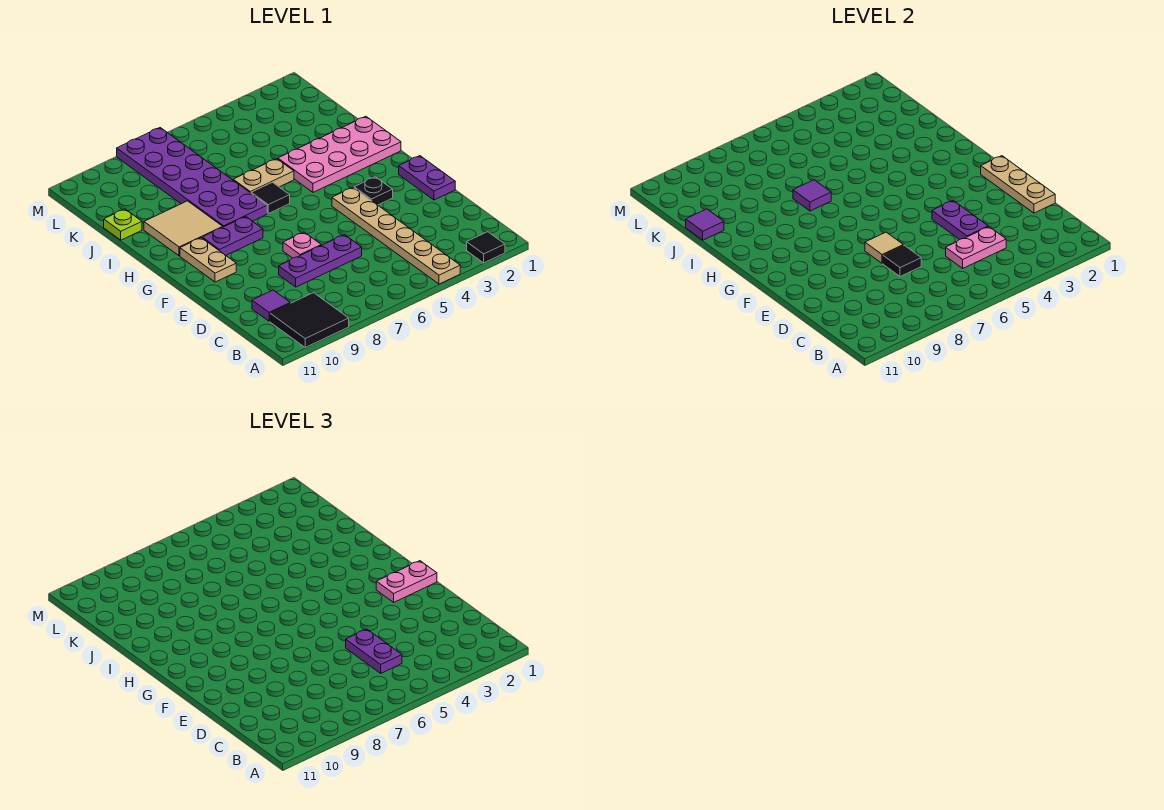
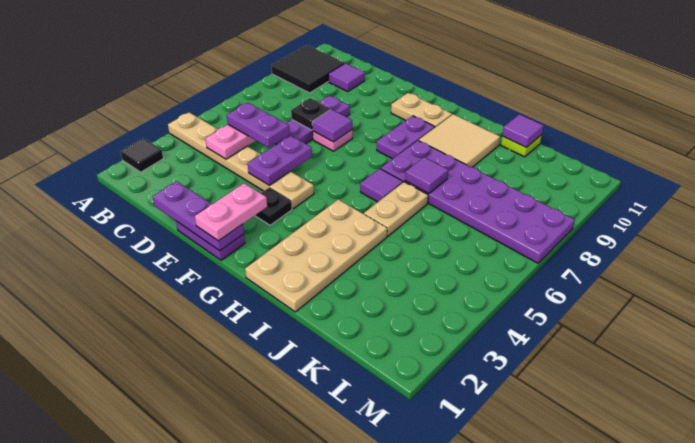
tan plate D1:F1 level 2 -> purple plate D1:F1 level 2
purple plate D4:E4 level 2 -> purple plate E4:E5 level 2
black tile D7 level 2 -> black plate D7 level 2
tan tile E7 level 2 -> purple tile E7 level 2
pink plate H1:I4 level 1 -> tan plate H1:I4 level 1
black tile H6 level 1 -> purple tile H6 level 1

